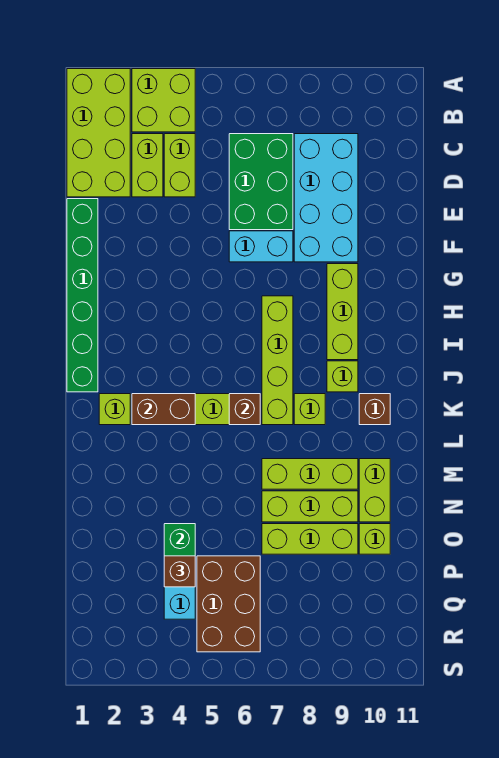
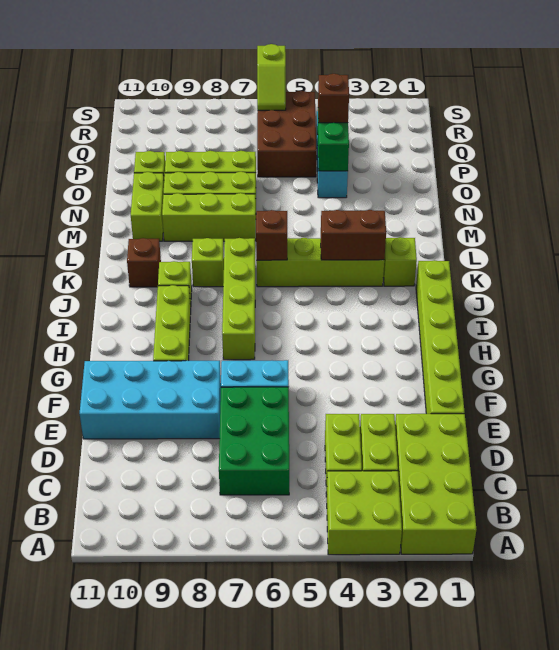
cyan brick C8:F9 level 1 -> cyan brick E8:F11 level 1
green brick E1:J1 level 1 -> lime brick E1:J1 level 1
none -> lime slope R6:S6 level 2 top S

